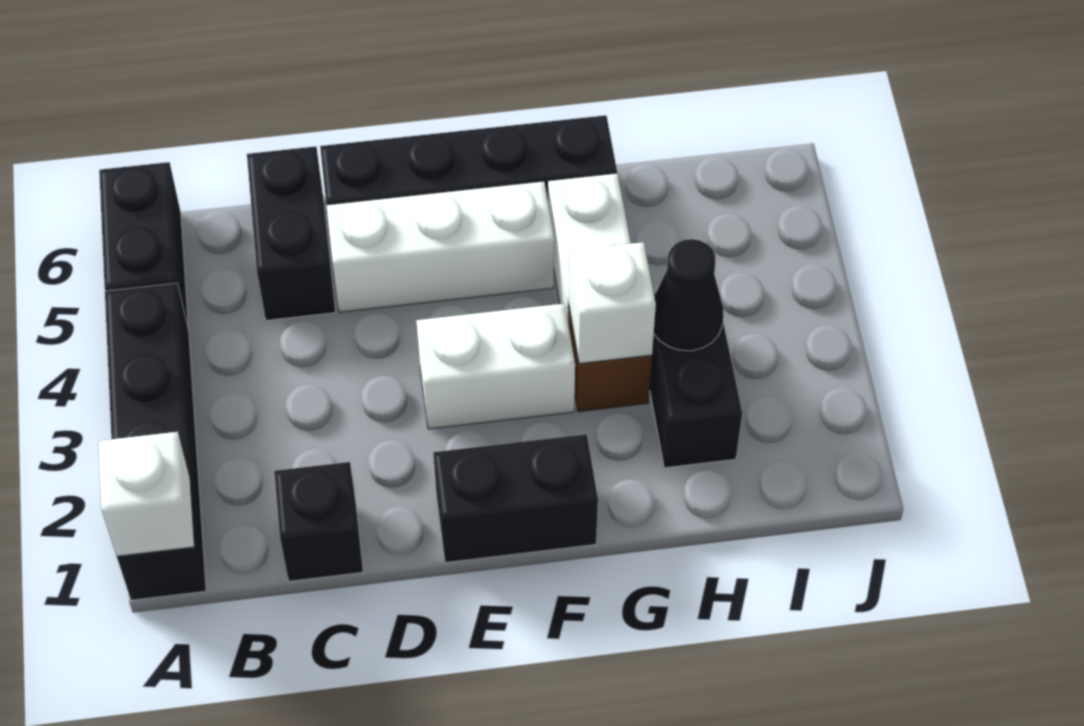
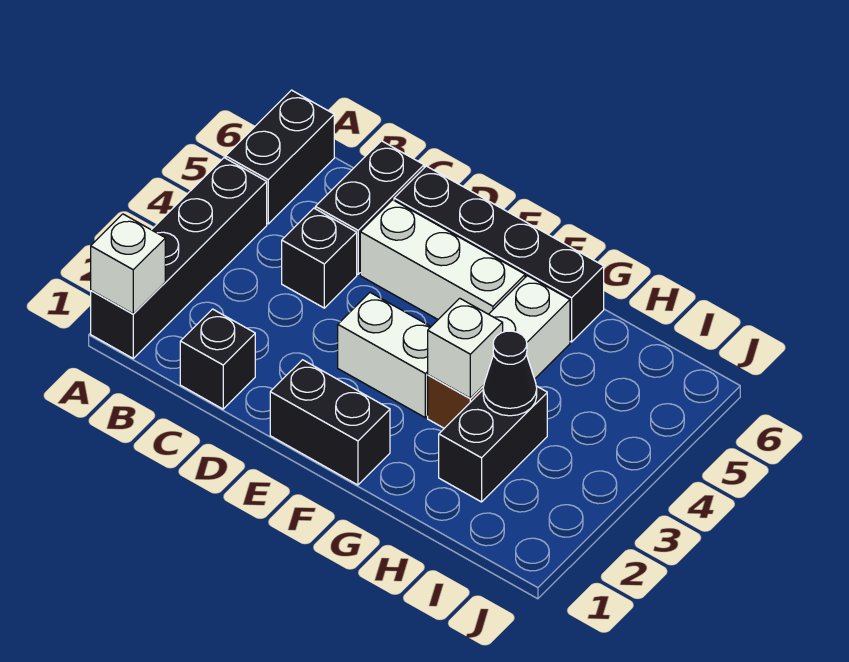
none -> black brick C4 level 1

